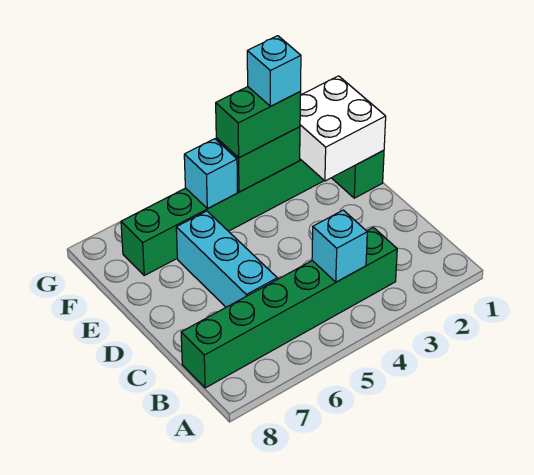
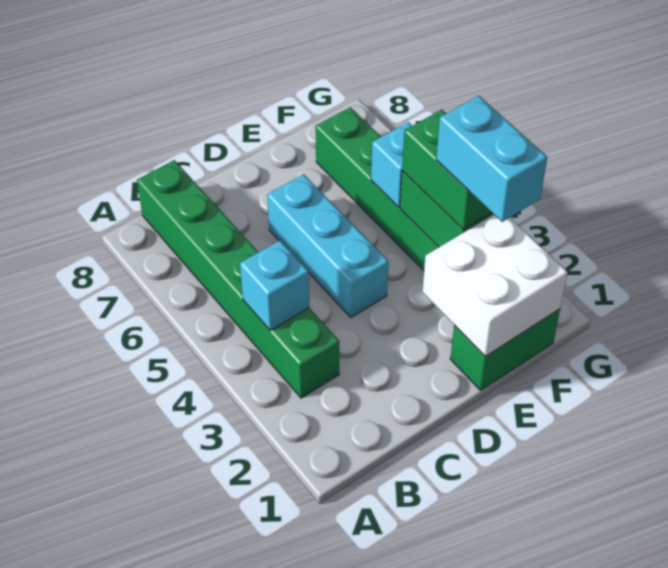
cyan brick C6:E6 level 1 -> cyan brick D4:D6 level 1
cyan brick F3 level 4 -> cyan brick F2:F3 level 4

